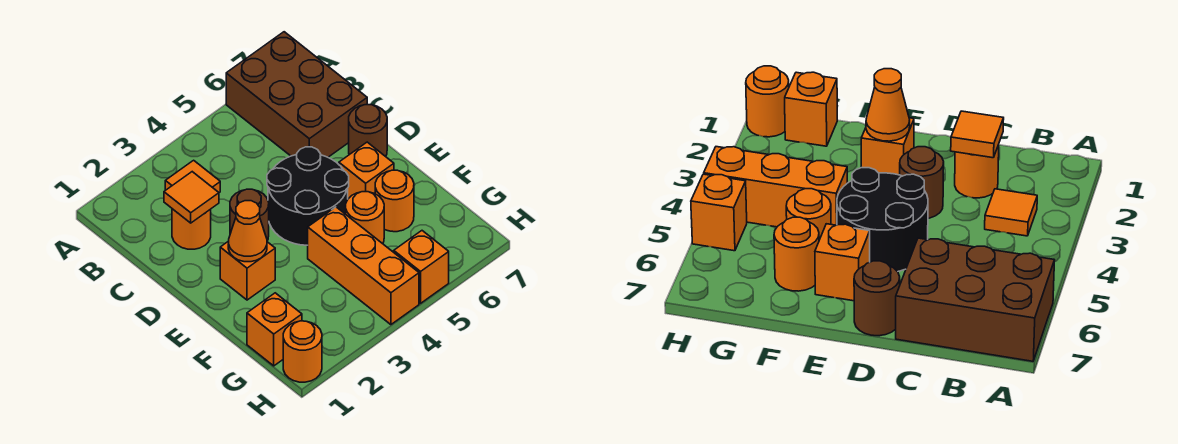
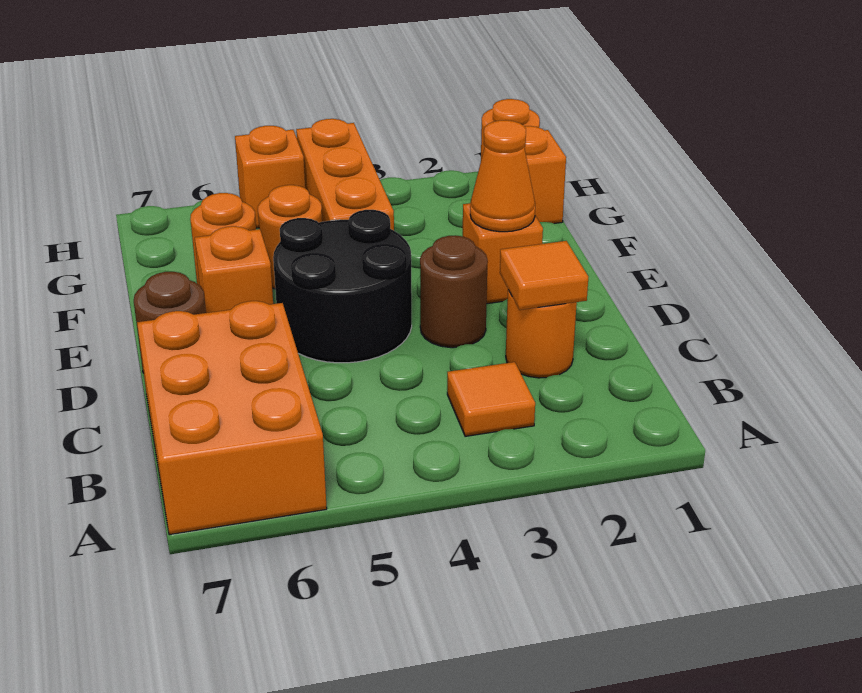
brown brick A6:C7 level 1 -> orange brick A6:C7 level 1

